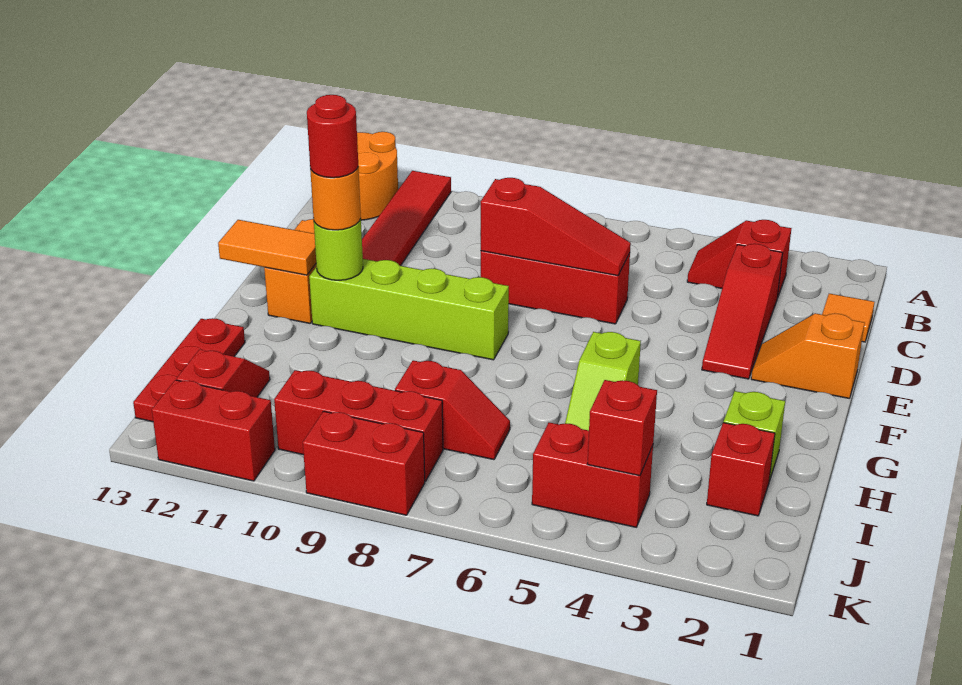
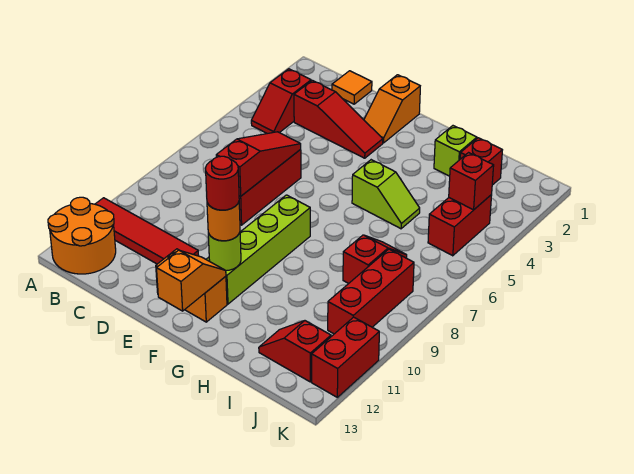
orange tile F12:F13 level 2 -> orange slope F12:F13 level 2 top 13
red plate H13:J13 level 1 -> none
red brick K8:K9 level 1 -> none

